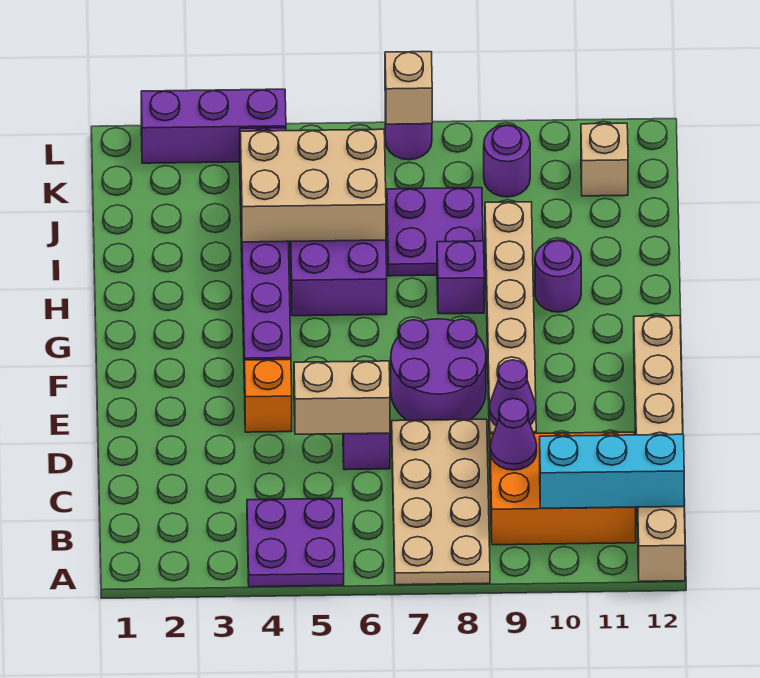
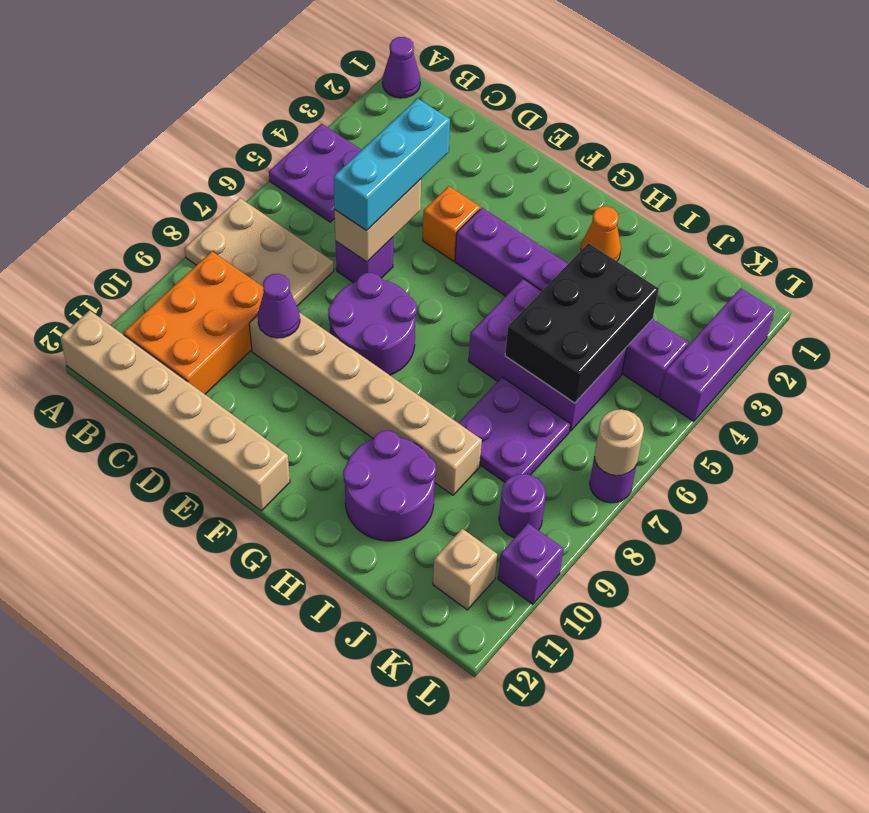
tan plate A7:D8 level 1 -> tan plate A7:C8 level 1
cyan brick B10:B12 level 2 -> cyan brick D4:D6 level 3
purple cone C9 level 2 -> purple cone A1 level 1
none -> orange cone H2 level 1
purple brick H8 level 1 -> purple brick L10 level 1
purple round brick H10 level 1 -> purple round brick H10:I11 level 1
tan brick I4:J6 level 2 -> black brick I4:J6 level 2
tan brick L7 level 2 -> tan round brick L7 level 2

